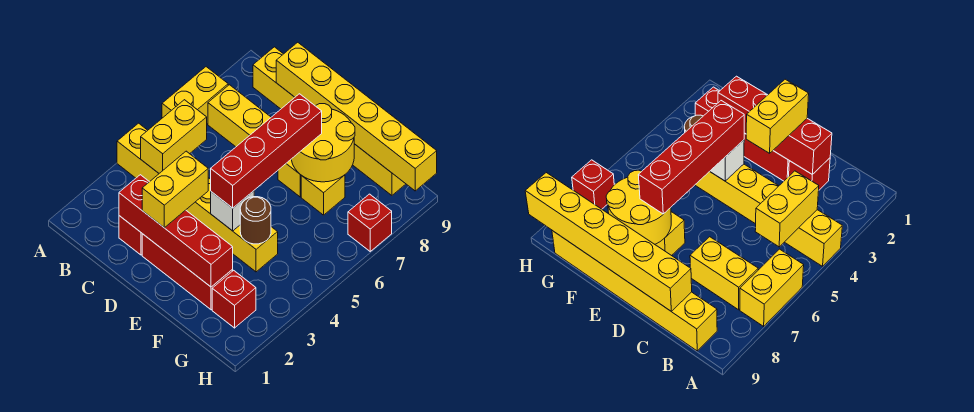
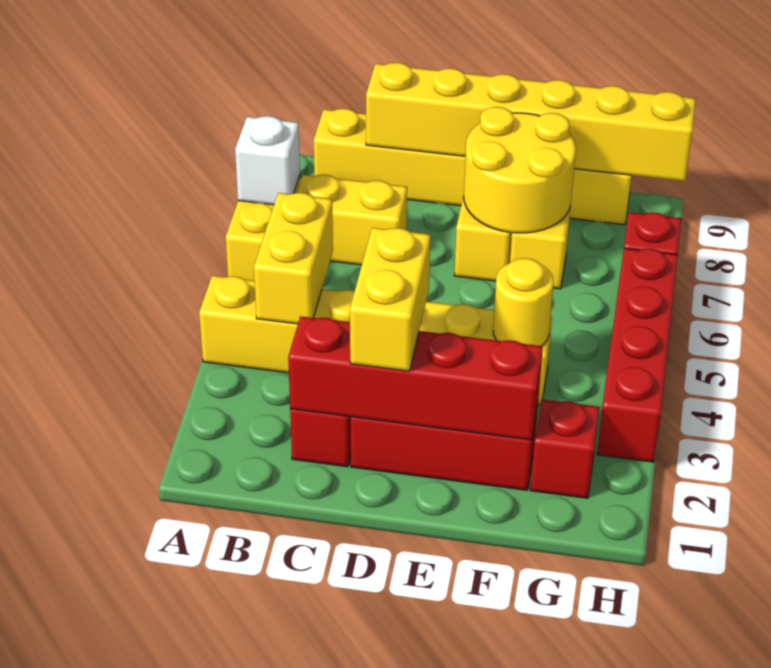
white brick E4 level 2 -> white brick A7 level 2
red brick E4:E7 level 3 -> red brick H3:H6 level 1
brown round brick F4 level 2 -> yellow round brick F4 level 2

